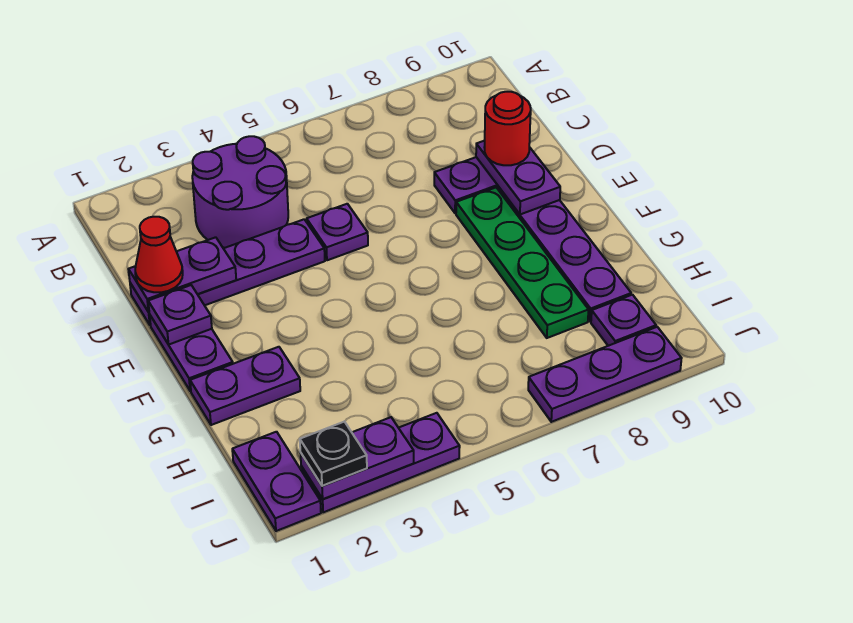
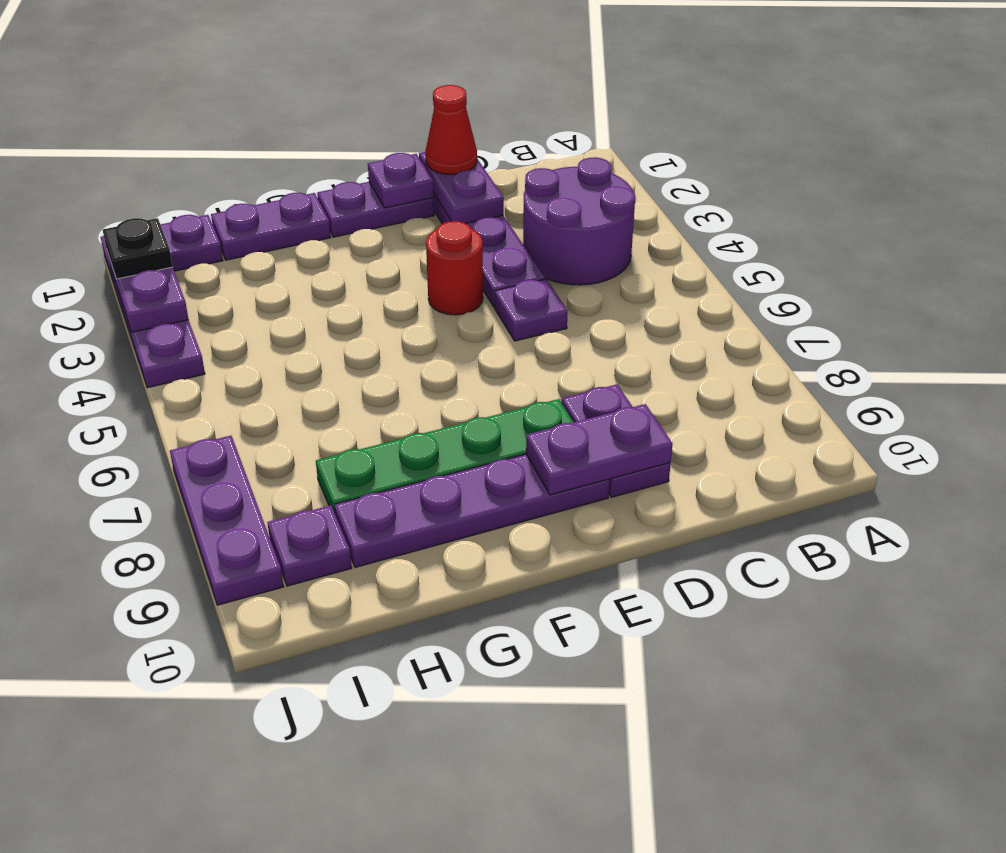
red round brick D9 level 3 -> red round brick E4 level 1
purple plate G1:G2 level 1 -> purple plate G1:H1 level 1

